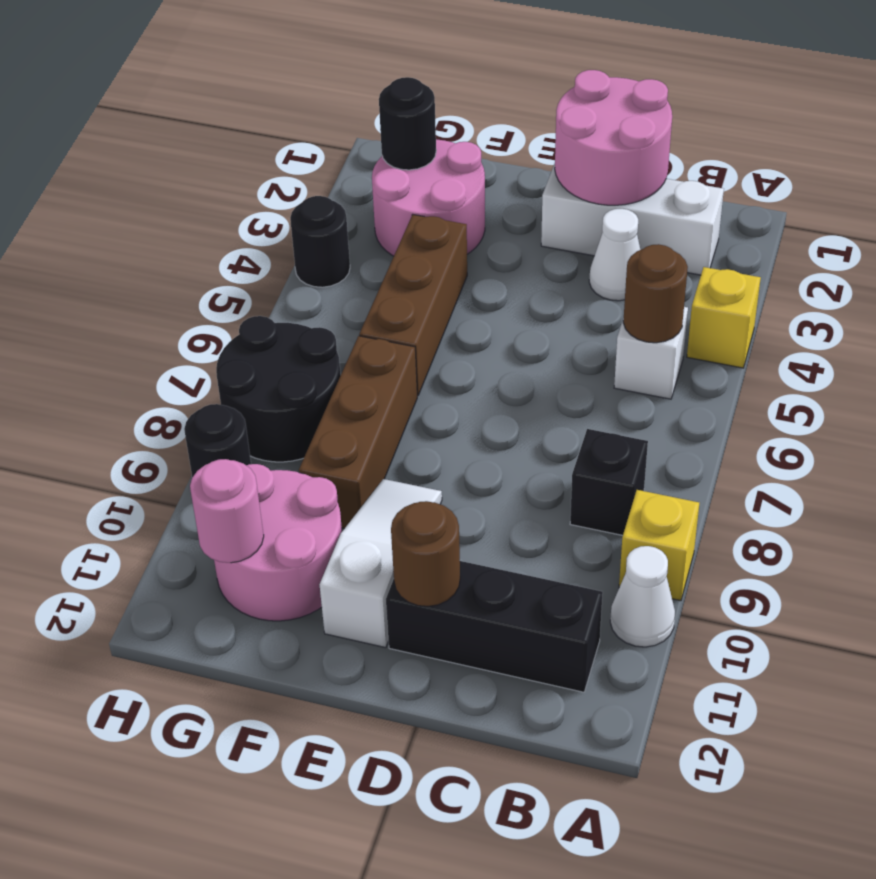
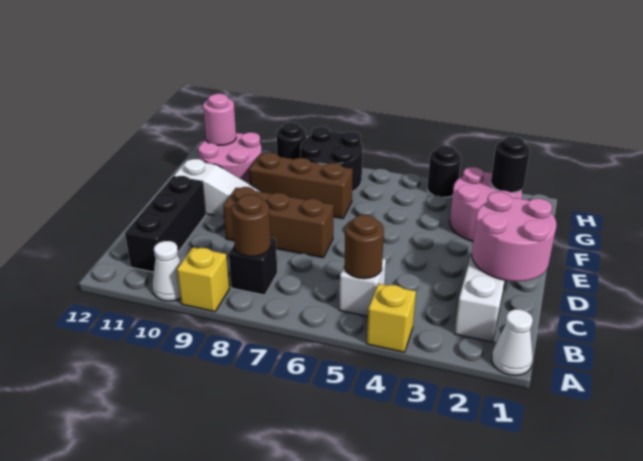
white cone C3 level 1 -> white cone A1 level 1
brown round brick D11 level 2 -> brown round brick B8 level 2
brown brick F4:F6 level 1 -> brown brick D7:D9 level 1

